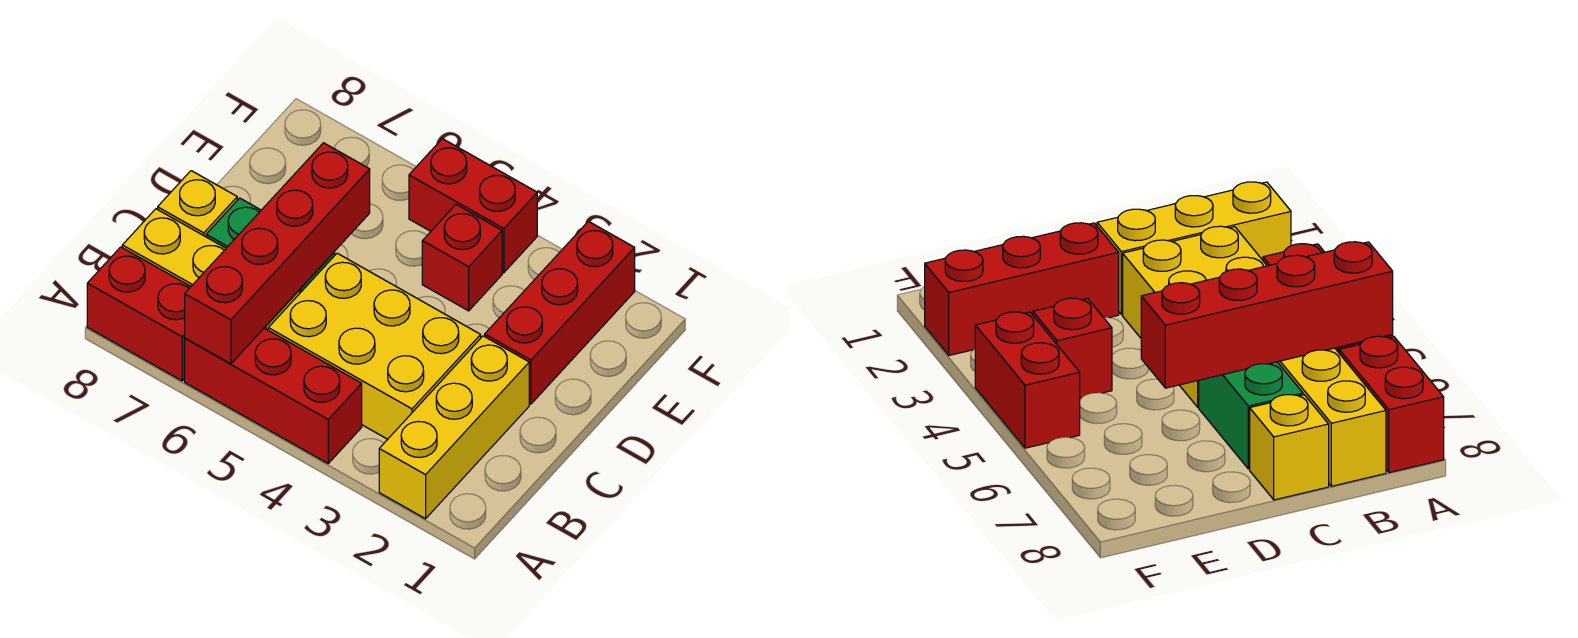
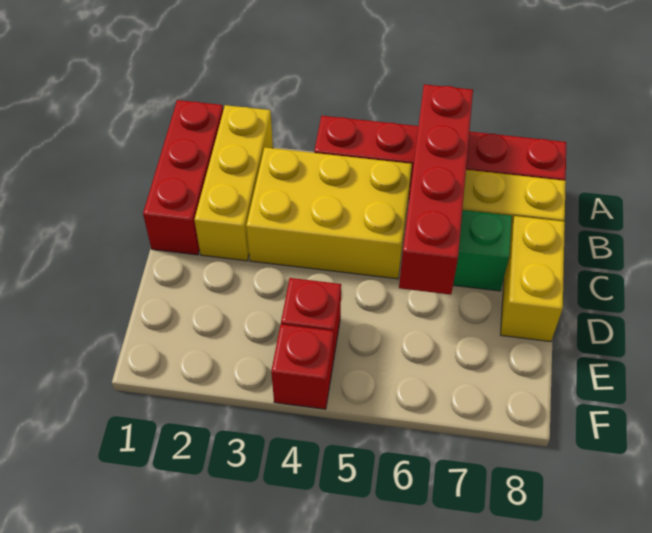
yellow brick C8 level 1 -> yellow brick C8:D8 level 1
red brick D2:F2 level 1 -> red brick A1:C1 level 1
red brick F4:F5 level 1 -> red brick F4 level 1

